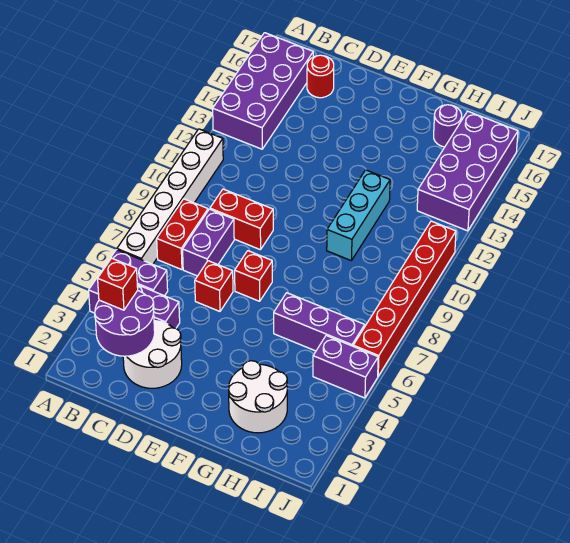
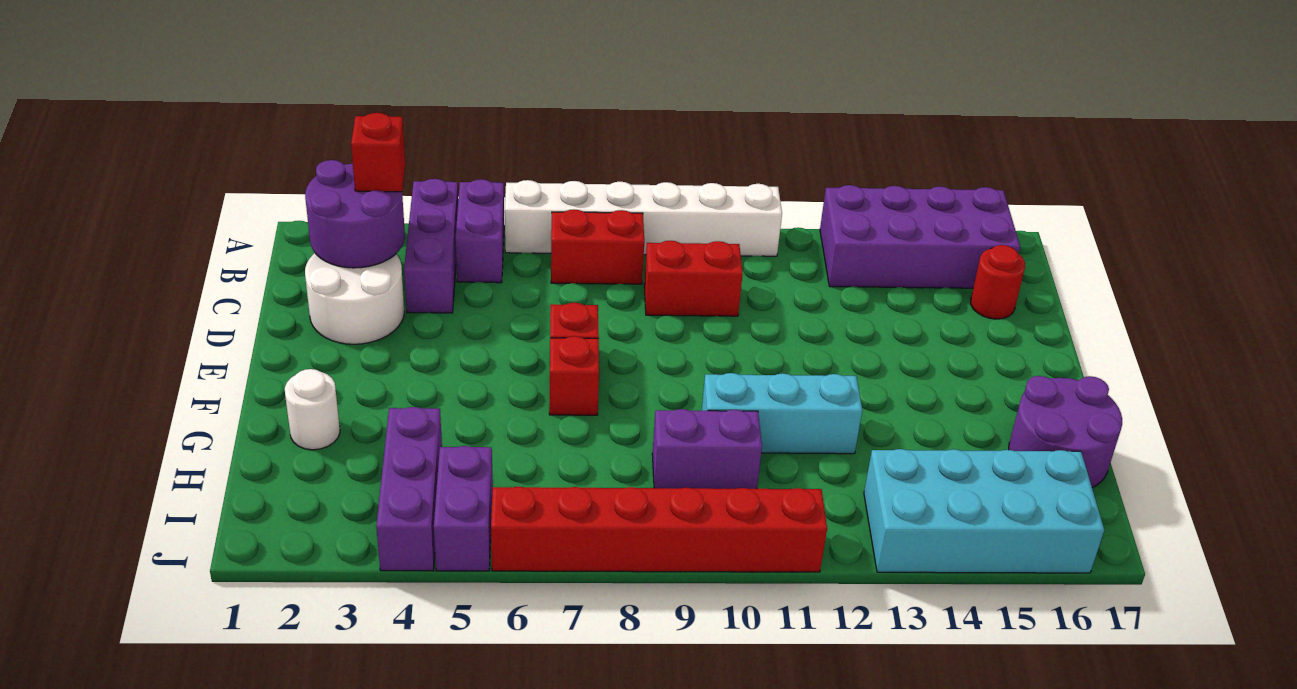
purple brick C7:C8 level 1 -> purple brick H9:H10 level 1
red brick C9:D9 level 1 -> red brick C9:C10 level 1
red brick D6 level 1 -> red brick F7 level 1
white round brick G2:H3 level 1 -> white round brick G2 level 1
purple brick G6:I6 level 1 -> purple brick H4:J4 level 1
purple round brick H16 level 1 -> purple round brick G16:H17 level 1
purple brick I13:J16 level 1 -> cyan brick I13:J16 level 1

